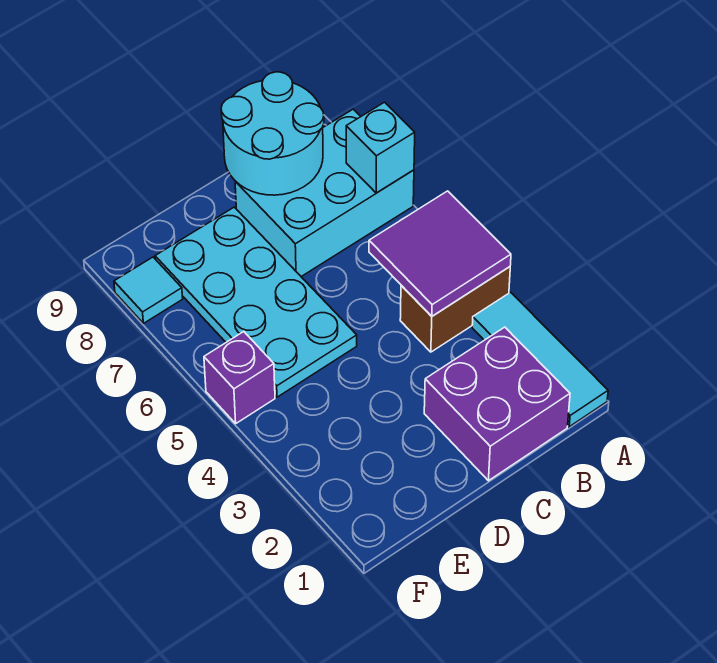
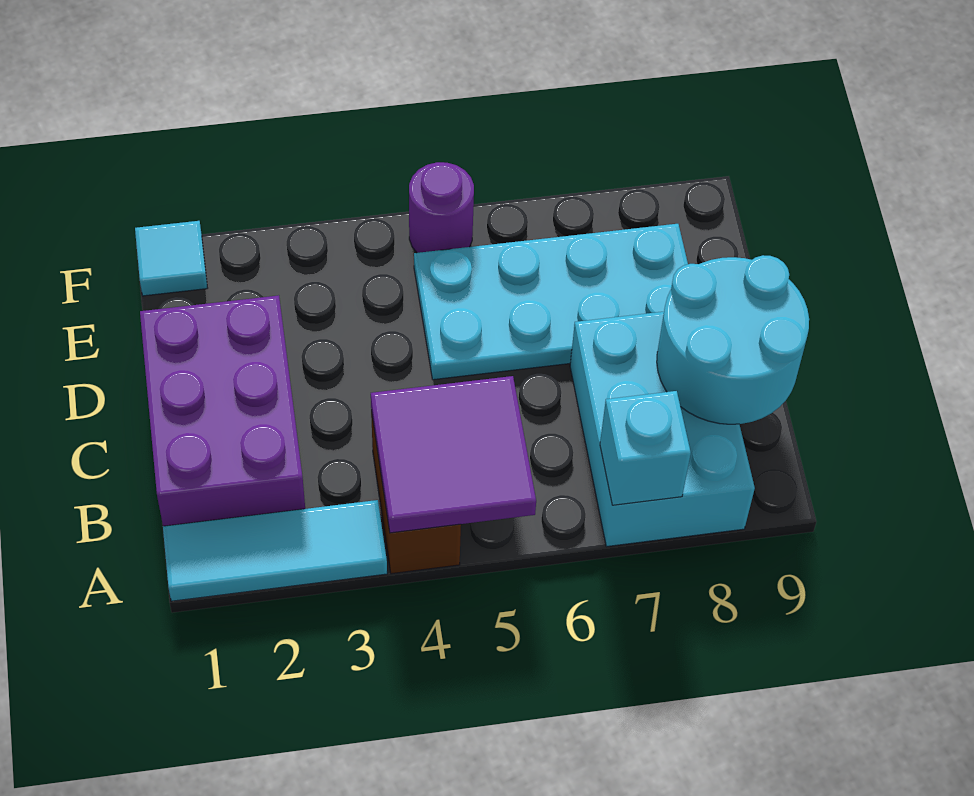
purple brick B1:C2 level 1 -> purple brick B1:D2 level 1
purple brick F5 level 1 -> purple round brick F5 level 1
cyan tile F8 level 1 -> cyan tile F1 level 1

